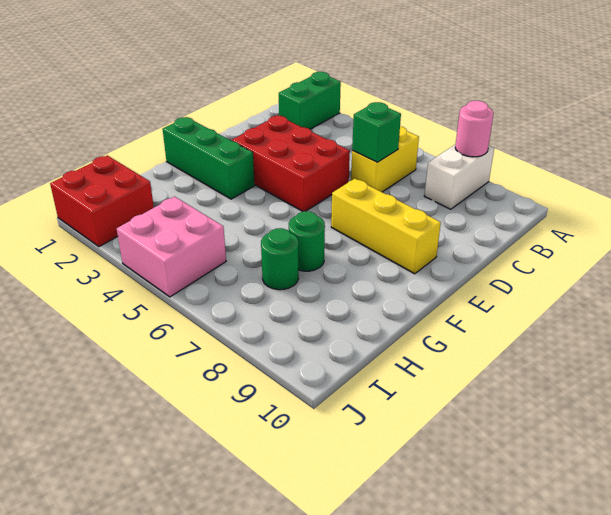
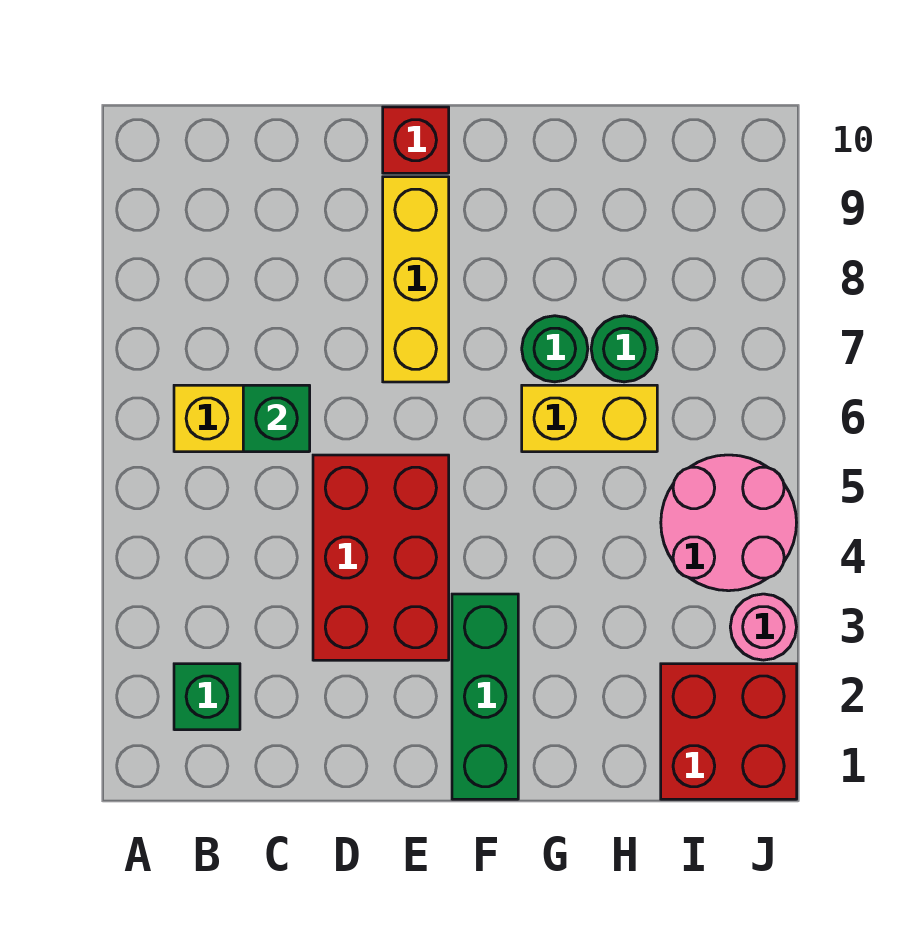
green brick A2:B2 level 1 -> green brick B2 level 1
white brick A8:B8 level 1 -> none
pink round brick A8 level 2 -> pink round brick J3 level 1
none -> red brick E10 level 1
none -> yellow brick G6:H6 level 1
pink brick I4:J5 level 1 -> pink round brick I4:J5 level 1

